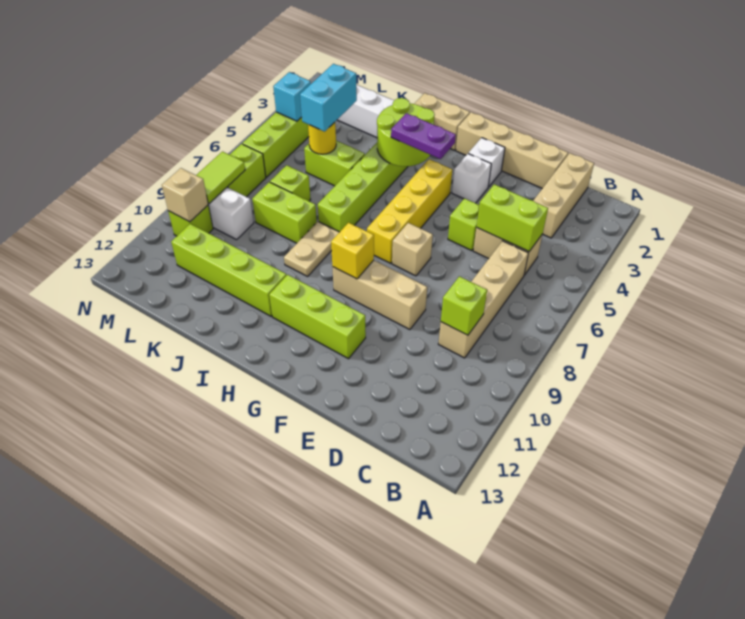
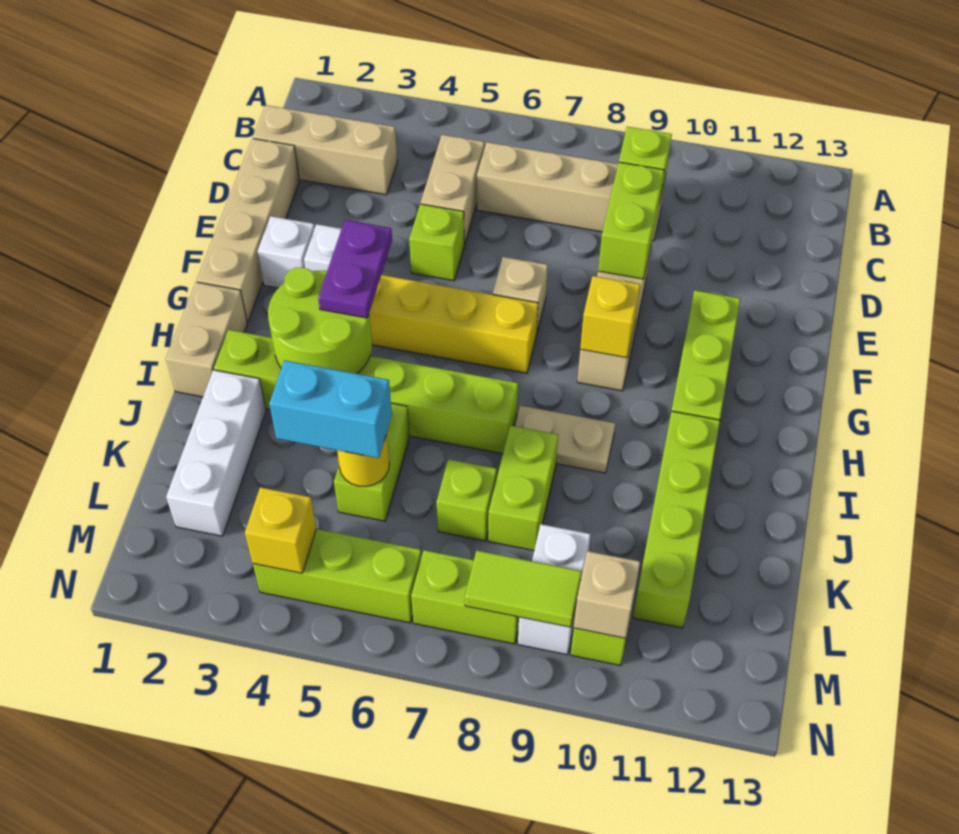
lime brick C5:D5 level 2 -> lime brick D9:E9 level 2
cyan brick M4 level 2 -> yellow brick M4 level 2

